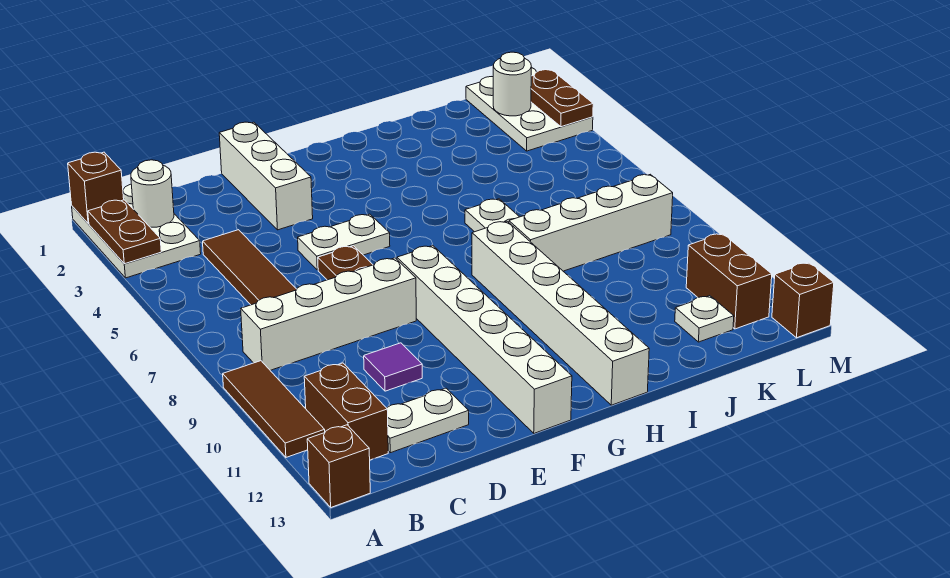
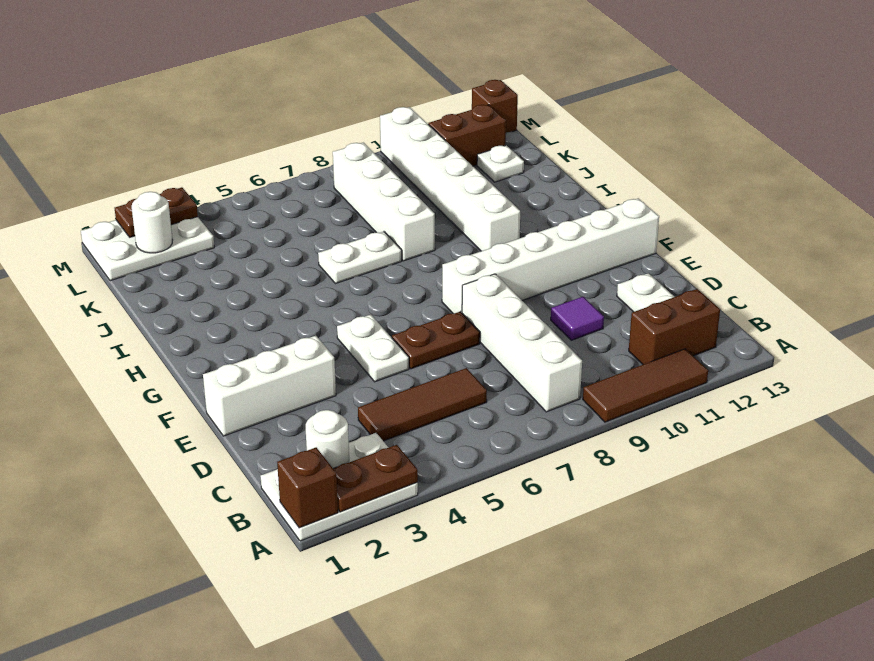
brown brick A13 level 1 -> none
white brick H8:H13 level 1 -> white brick H10:M10 level 1

